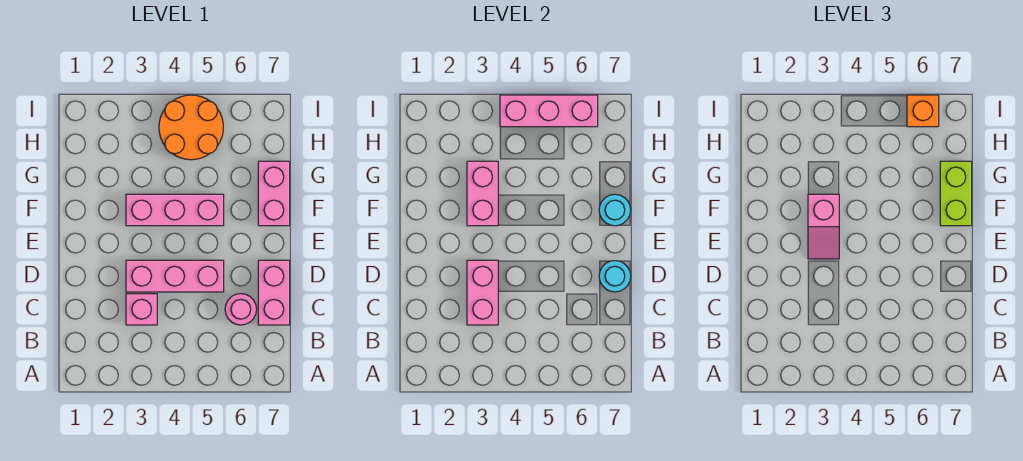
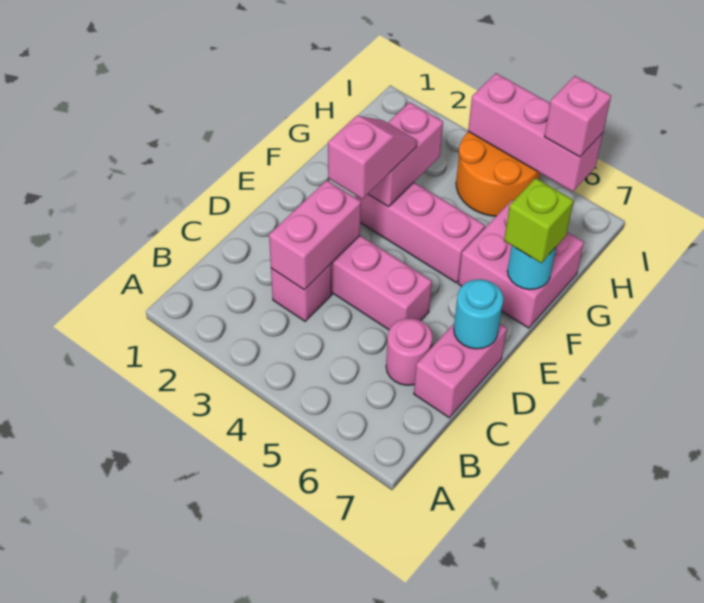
pink slope E3:F3 level 3 top F -> pink slope E3:F3 level 3 top E
pink brick F7:G7 level 1 -> pink brick F6:G7 level 1
lime brick F7:G7 level 3 -> lime brick F7 level 3
orange brick I6 level 3 -> pink brick I6 level 3

